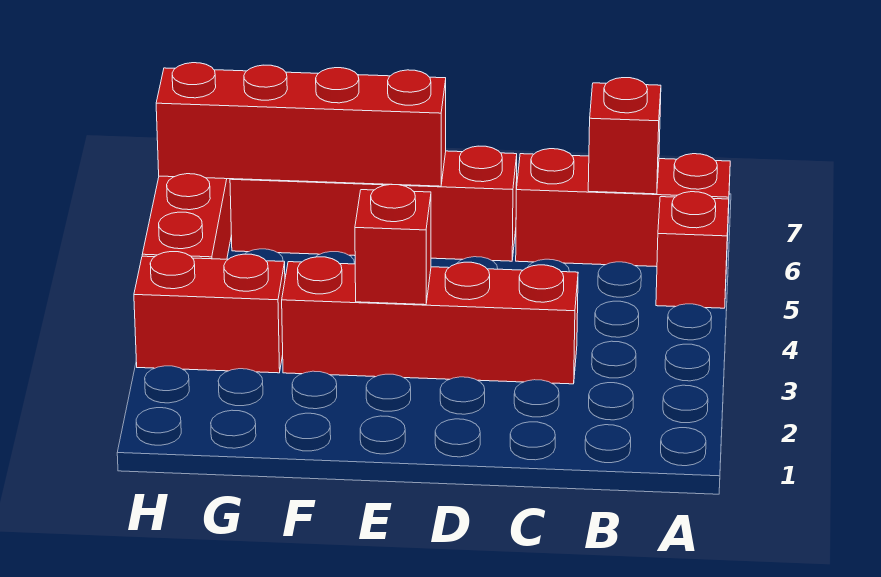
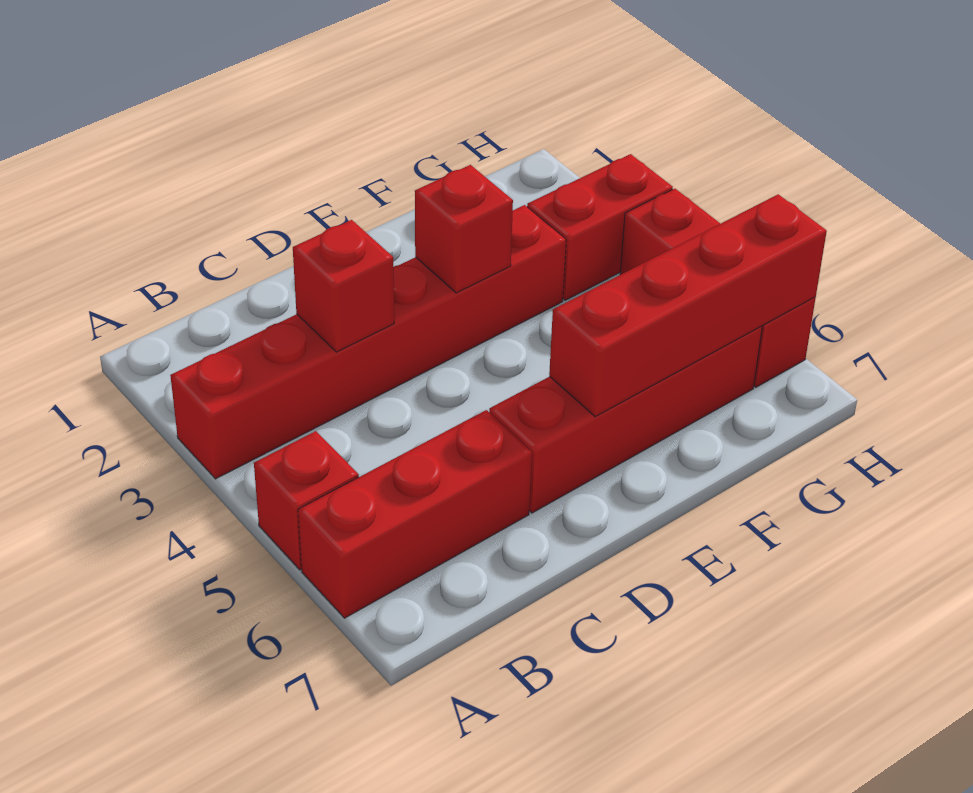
red brick B6 level 2 -> red brick C3 level 2
red brick C3:F3 level 1 -> red brick A3:F3 level 1

